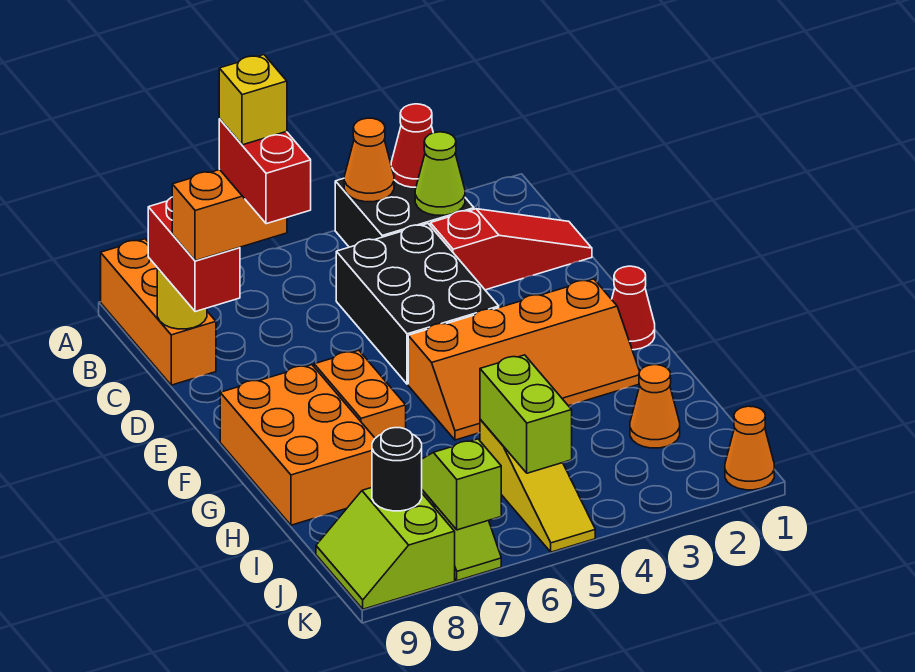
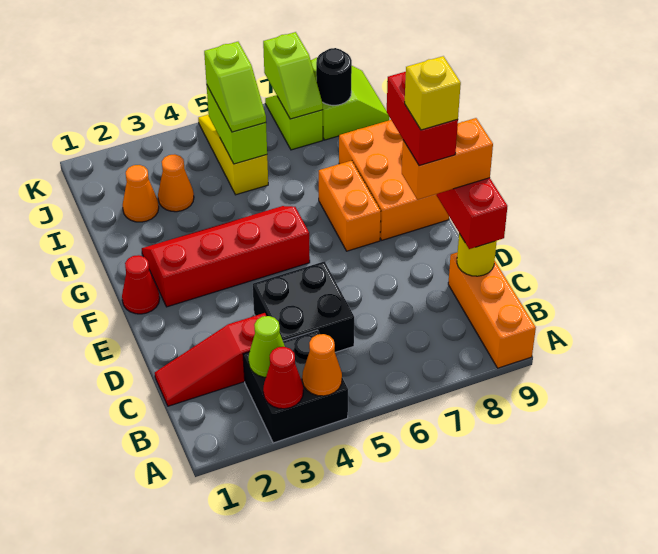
black brick C4:E5 level 1 -> black brick C4:D5 level 1
orange slope F2:G5 level 1 top F -> red slope F2:G5 level 1 top F
none -> lime slope I5:J5 level 3 top J
orange cone K1 level 1 -> orange cone I3 level 1

